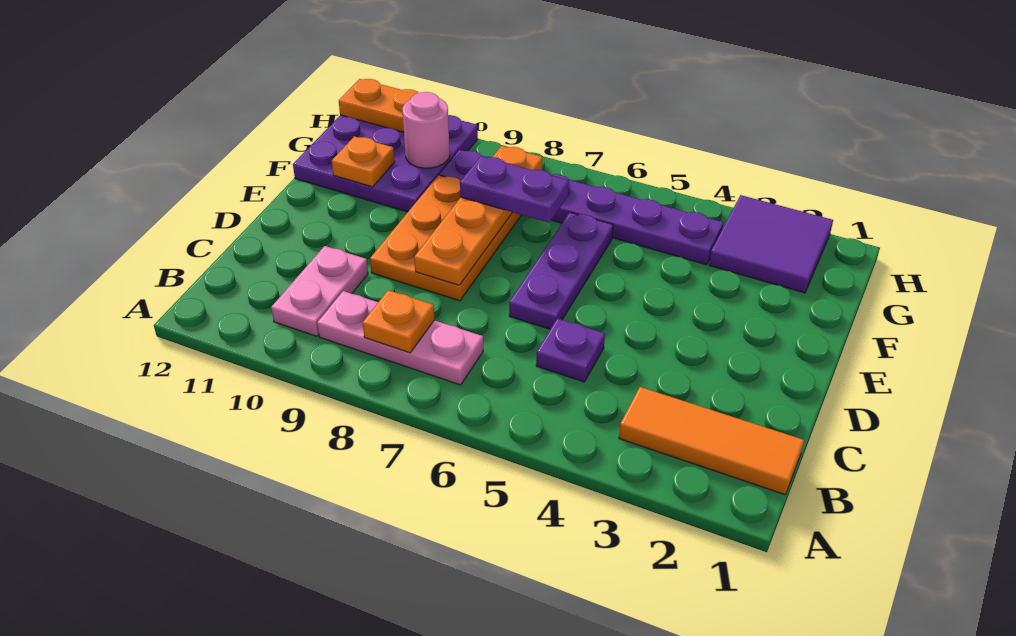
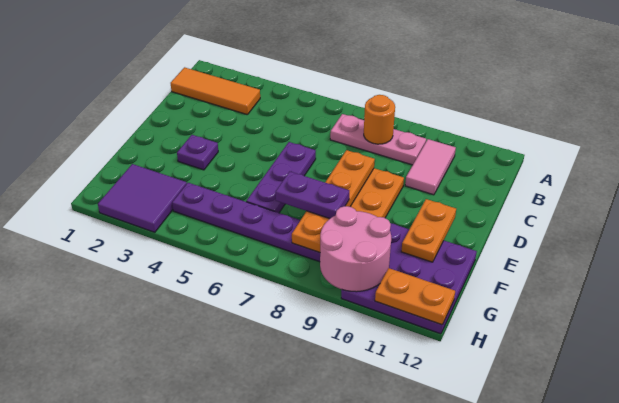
orange plate B8 level 2 -> orange round brick B8 level 2
pink plate B10:C10 level 1 -> pink tile B10:C10 level 1
purple plate C5 level 1 -> purple plate E3 level 1
orange plate F11 level 2 -> orange plate E11:F11 level 2
pink round brick G10 level 2 -> pink round brick G9:H10 level 2

